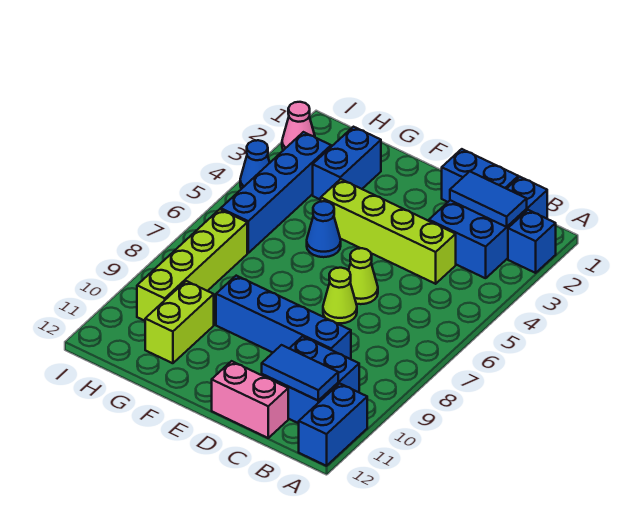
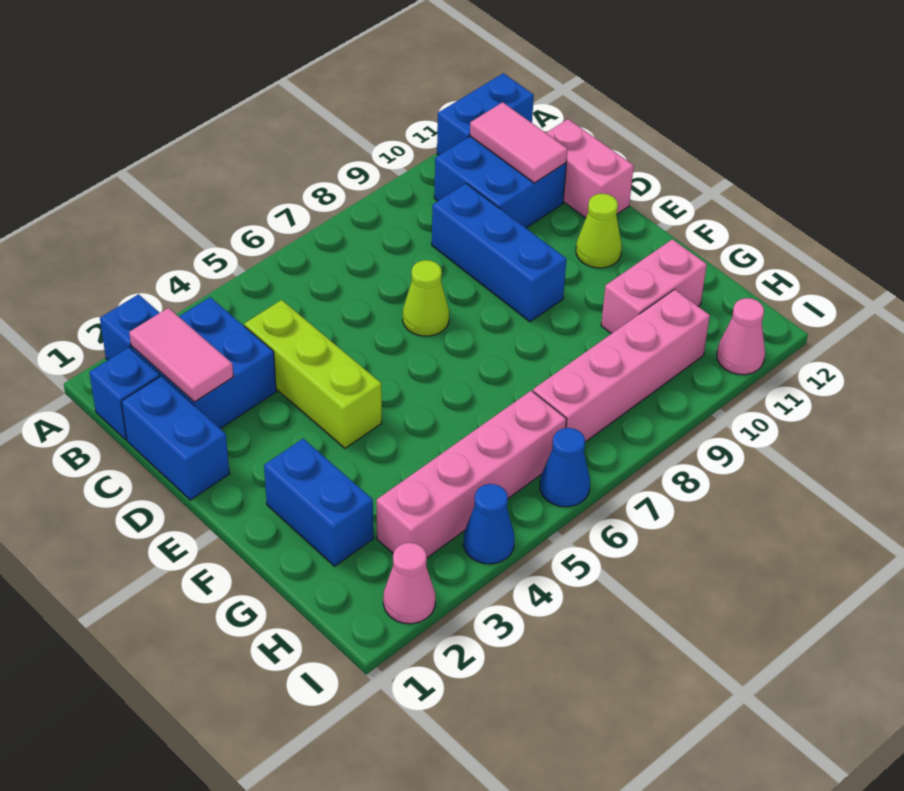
blue tile B2:C2 level 2 -> pink tile B2:C2 level 2
blue tile B11:C11 level 2 -> pink tile B11:C11 level 2
lime brick C4:F4 level 1 -> lime brick C4:E4 level 1
blue brick C9:F9 level 1 -> blue brick C9:E9 level 1
lime cone D6 level 1 -> lime cone E11 level 1
blue cone F5 level 1 -> blue cone I6 level 1
blue brick G2:G3 level 1 -> blue brick F2:G2 level 1
lime brick G10:G11 level 1 -> pink brick G10:G11 level 1
blue brick H3:H6 level 1 -> pink brick H3:H6 level 1
lime brick H7:H10 level 1 -> pink brick H7:H10 level 1
none -> pink cone I11 level 1

